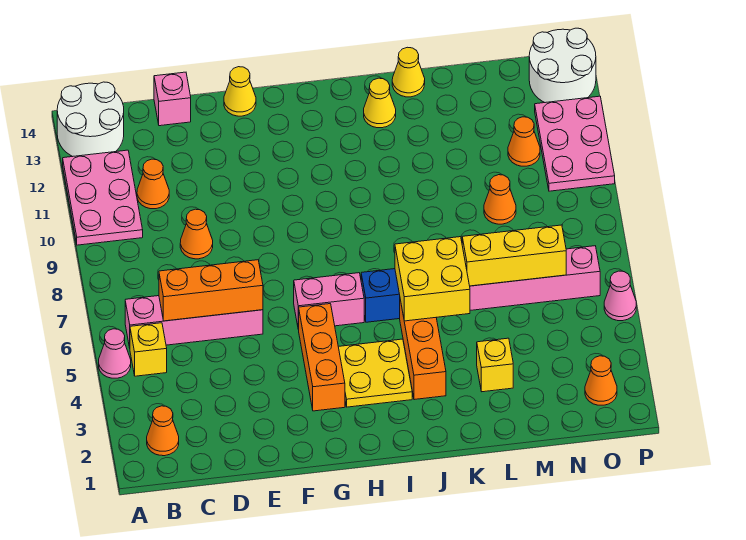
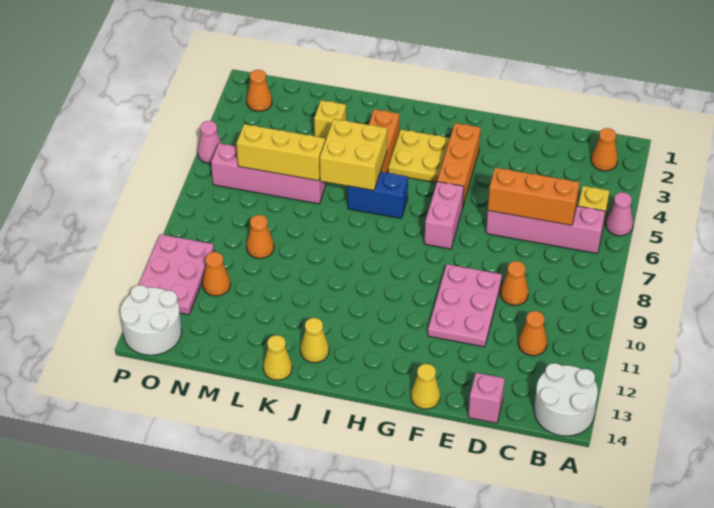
pink plate A10:B12 level 1 -> pink plate E9:F11 level 1
pink brick G6:H6 level 1 -> pink brick G6:G7 level 1

